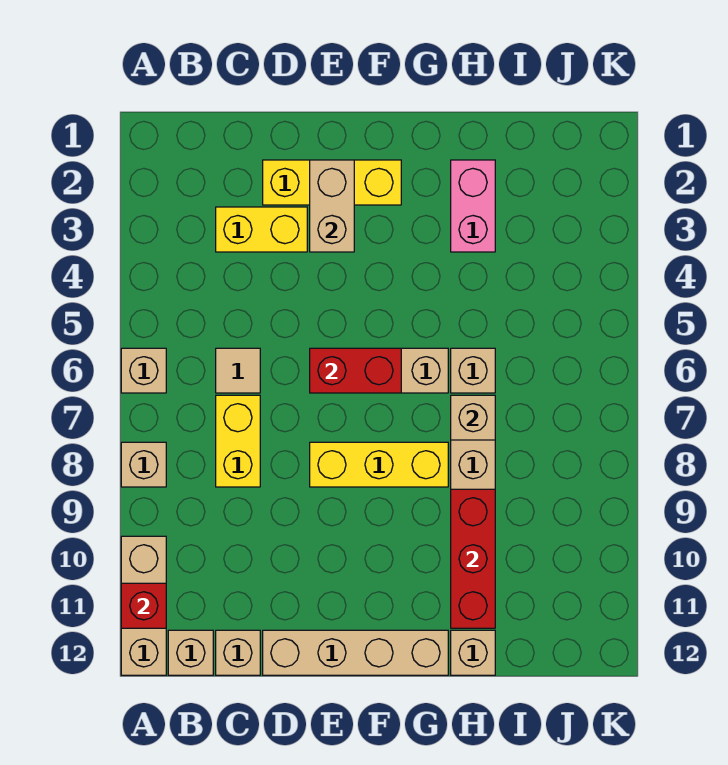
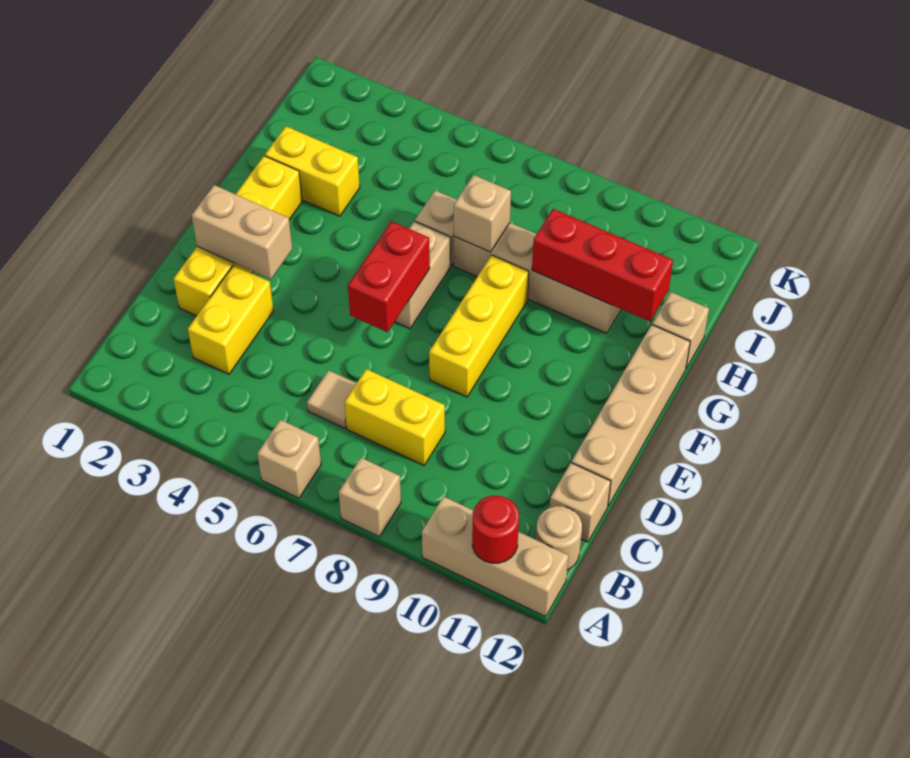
red brick A11 level 2 -> red round brick A11 level 2
tan brick B12 level 1 -> tan round brick B12 level 1
yellow brick D2:F2 level 1 -> yellow brick D2:G2 level 1
pink brick H2:H3 level 1 -> yellow brick H2:H3 level 1

